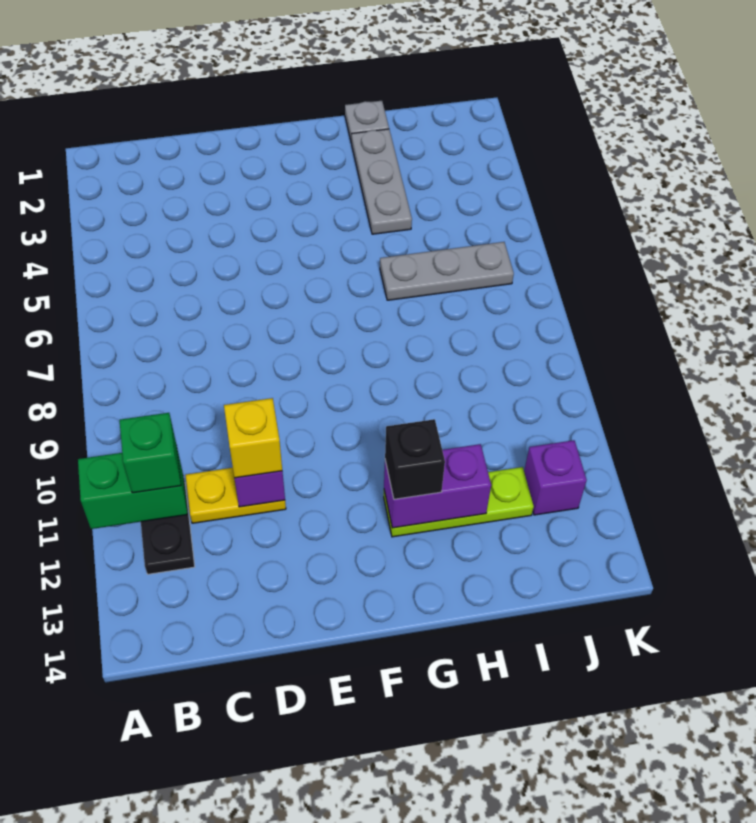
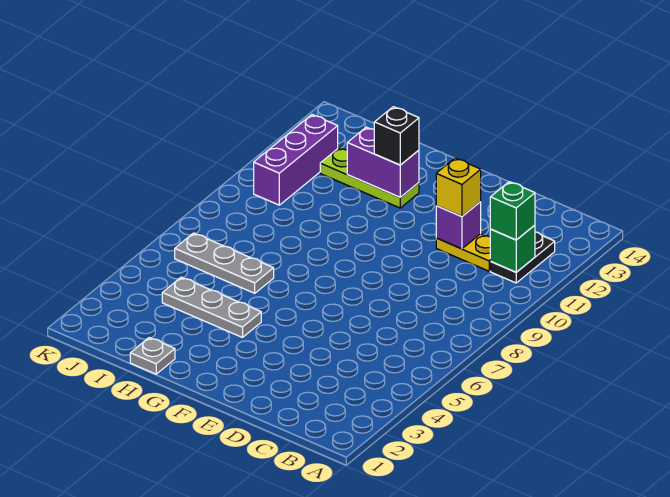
green brick A11:B11 level 2 -> green brick B11 level 2
grey plate H2:H4 level 1 -> grey plate G4:I4 level 1
purple brick J12 level 1 -> purple brick J10:J12 level 1

